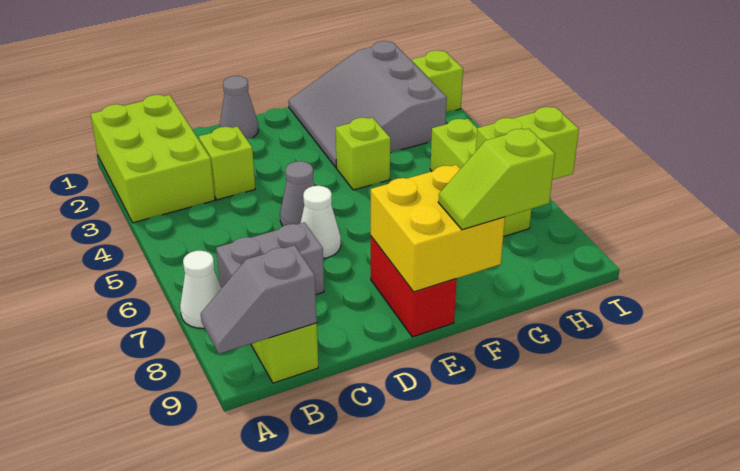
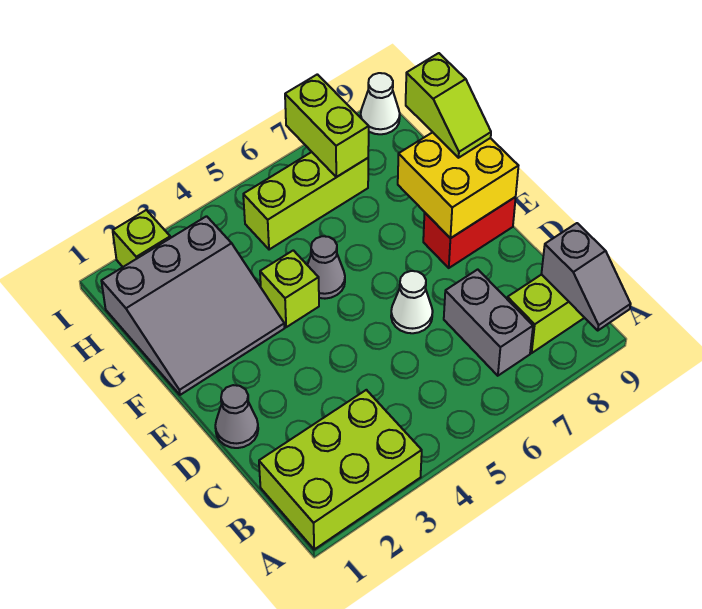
white cone A7 level 1 -> white cone I9 level 1
lime brick C3 level 1 -> none
grey cone D5 level 1 -> grey cone F5 level 1

